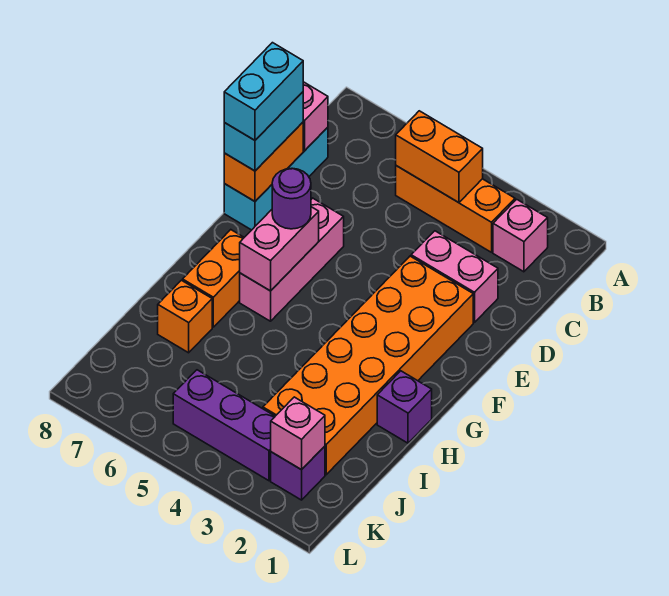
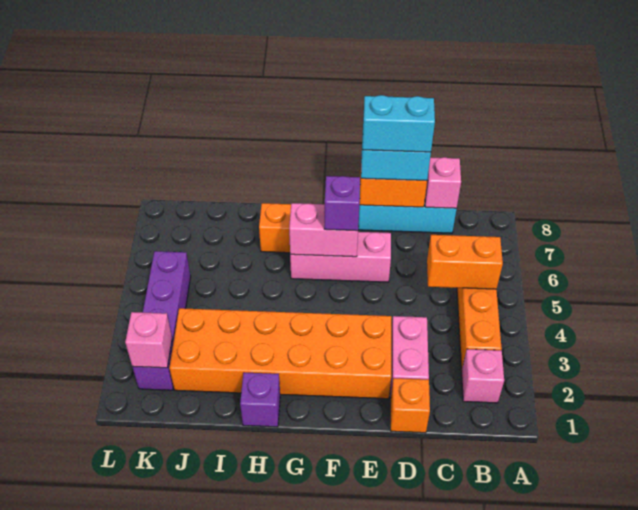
orange brick B4:B5 level 2 -> orange brick B5:C5 level 2
purple round brick F6 level 3 -> purple brick F6 level 3
orange brick I7 level 1 -> orange brick D1 level 1

